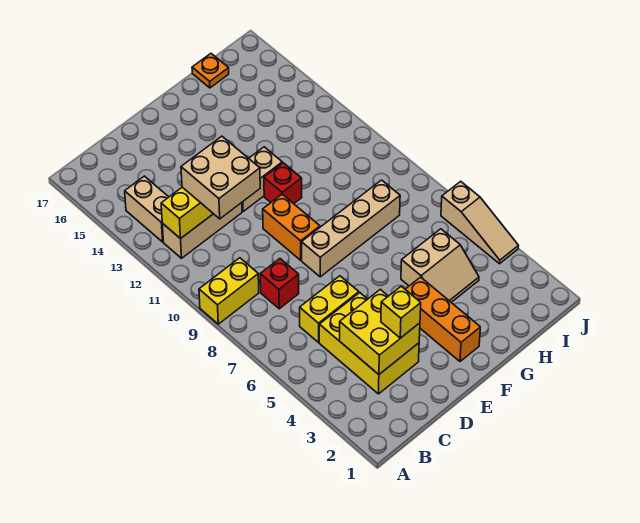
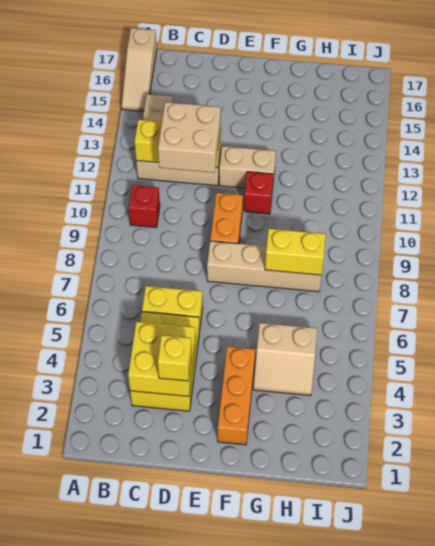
yellow brick A9:B9 level 1 -> yellow brick G8:H8 level 2
red brick C8 level 1 -> red brick B10 level 1
orange plate H17 level 1 -> none
tan slope J4:J6 level 1 top 6 -> tan slope A15:A17 level 1 top 17

